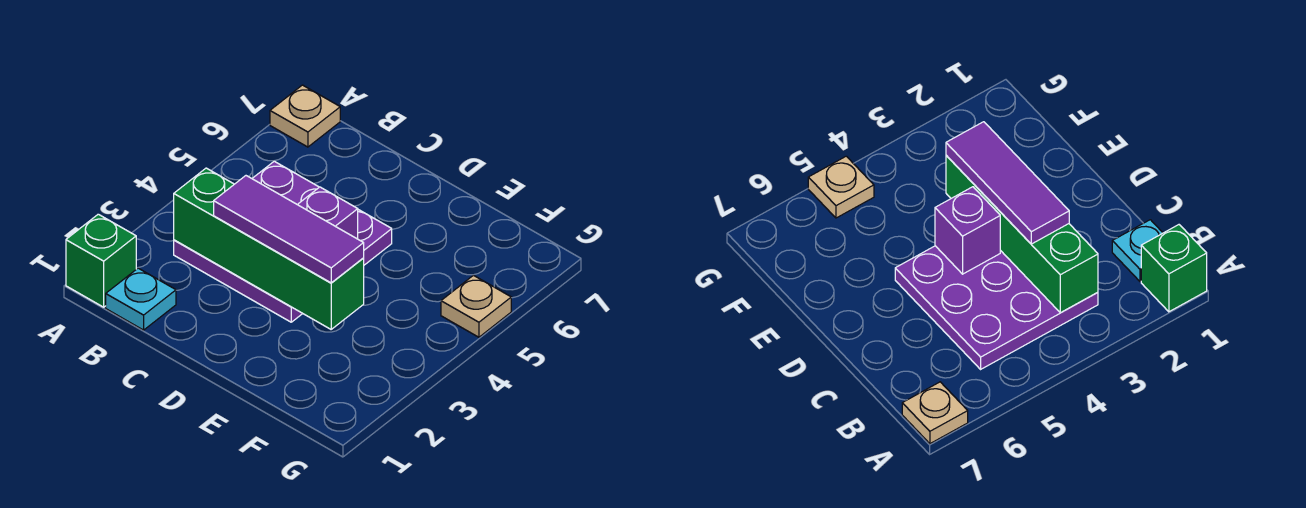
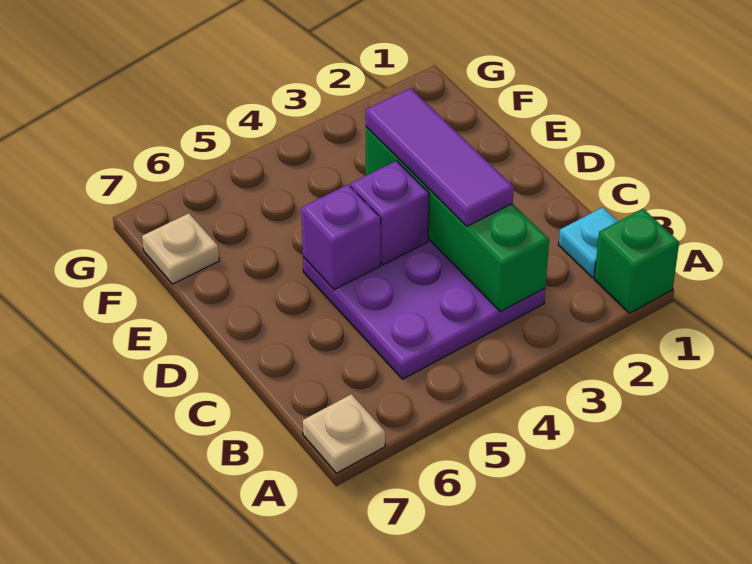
none -> purple brick D5 level 2
tan plate G5 level 1 -> tan plate F7 level 1

